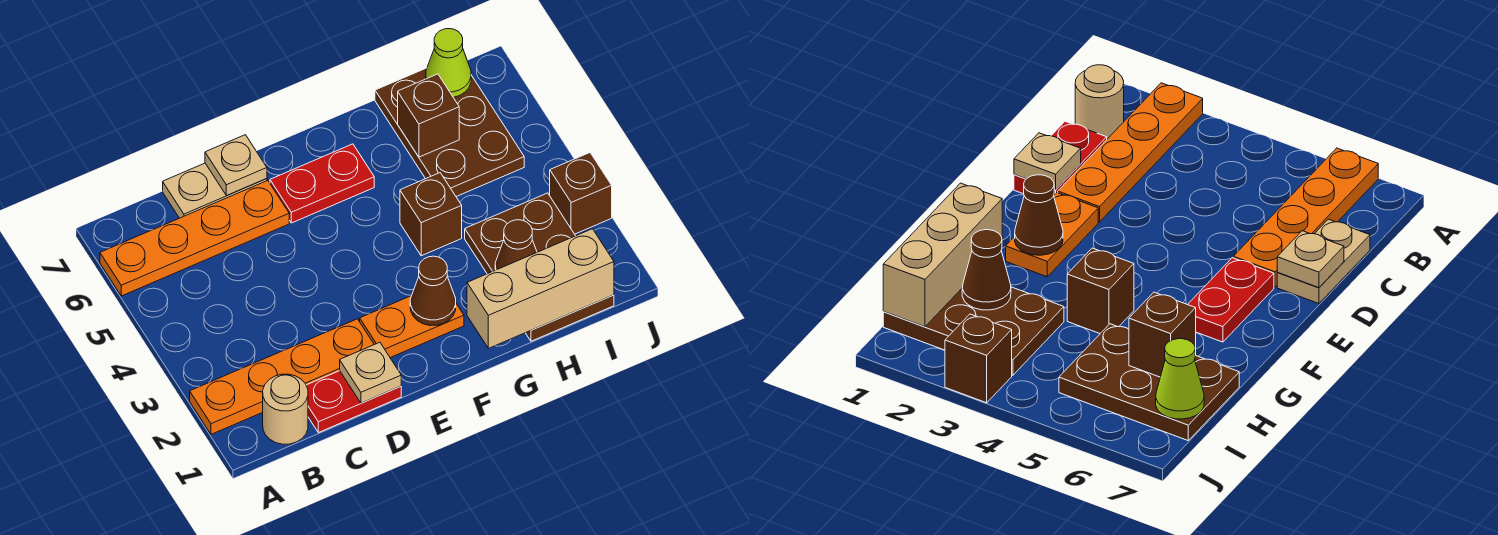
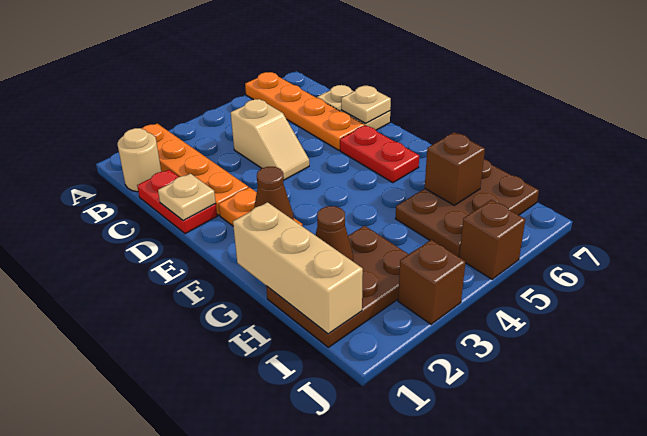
none -> tan slope C4:D4 level 1 top C
brown brick G4 level 1 -> brown brick J5 level 1
lime cone I7 level 2 -> none

